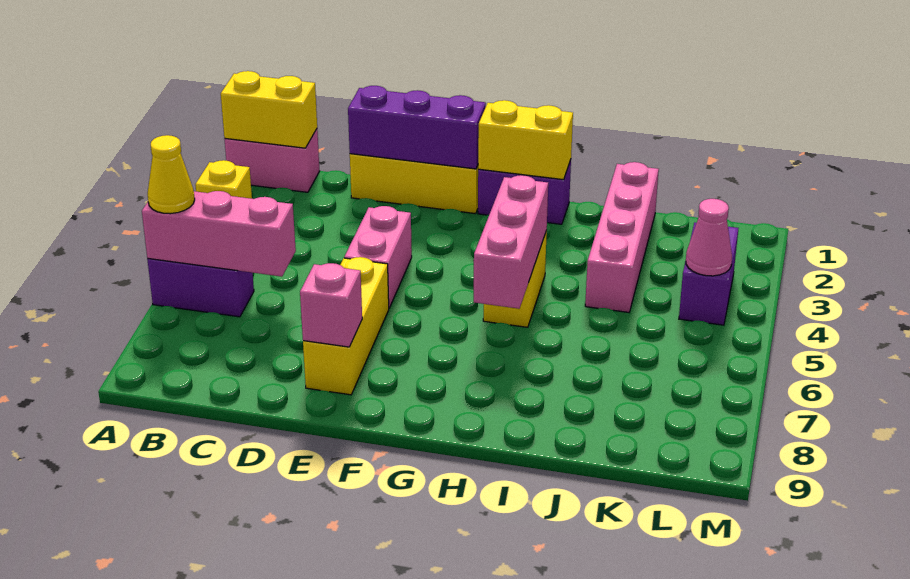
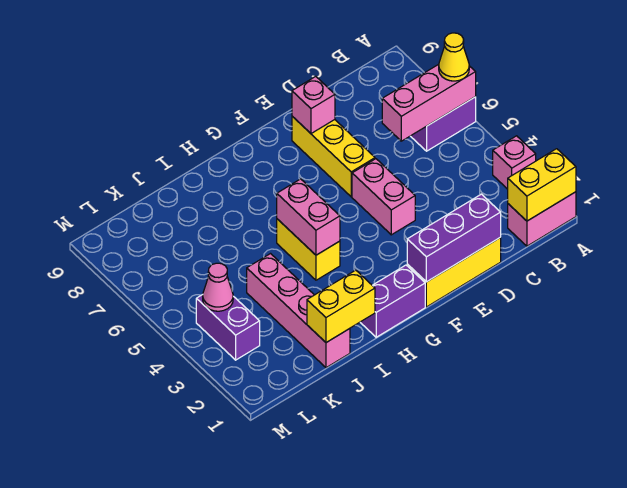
yellow brick A3 level 1 -> pink brick A3 level 1
yellow brick G1:H1 level 2 -> yellow brick I1:J1 level 2
pink brick H4:H6 level 2 -> pink brick H4:H5 level 2

